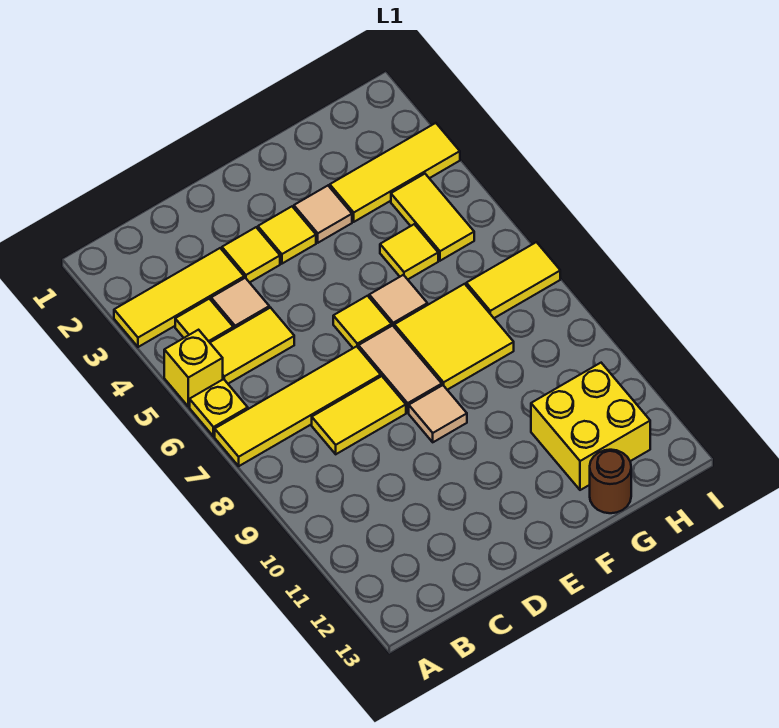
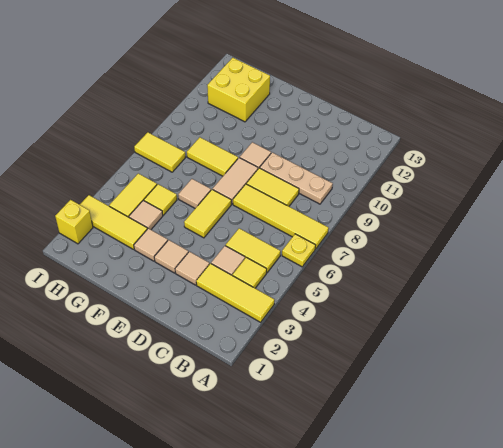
yellow brick A5 level 1 -> yellow brick I2 level 1
none -> tan plate B9:D9 level 1
yellow tile D3 level 1 -> tan tile D3 level 1
yellow tile E3 level 1 -> tan tile E3 level 1
yellow tile E6 level 1 -> yellow tile E5:E6 level 1
yellow tile F7:G8 level 1 -> yellow tile F8:G8 level 1
none -> tan tile G4 level 1
brown round brick G13 level 1 -> none

